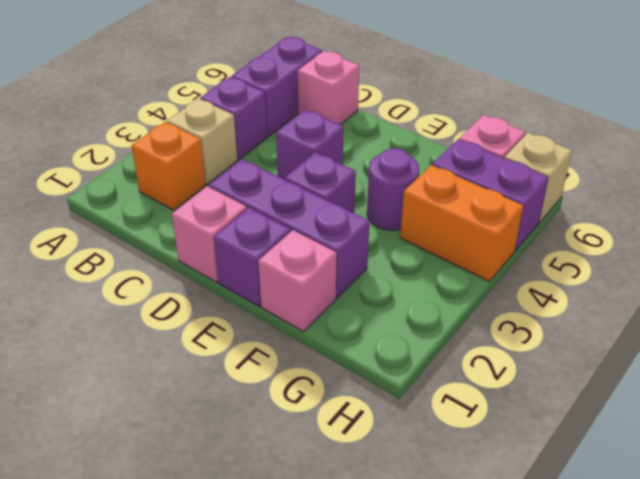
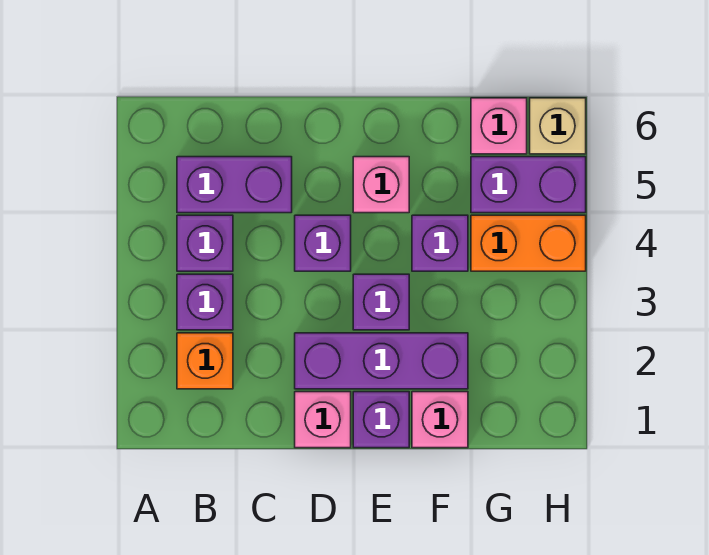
tan brick B3 level 1 -> purple brick B3 level 1
purple brick B5:B6 level 1 -> purple brick B5:C5 level 1
pink brick C6 level 1 -> pink brick E5 level 1
purple round brick F4 level 1 -> purple brick F4 level 1

